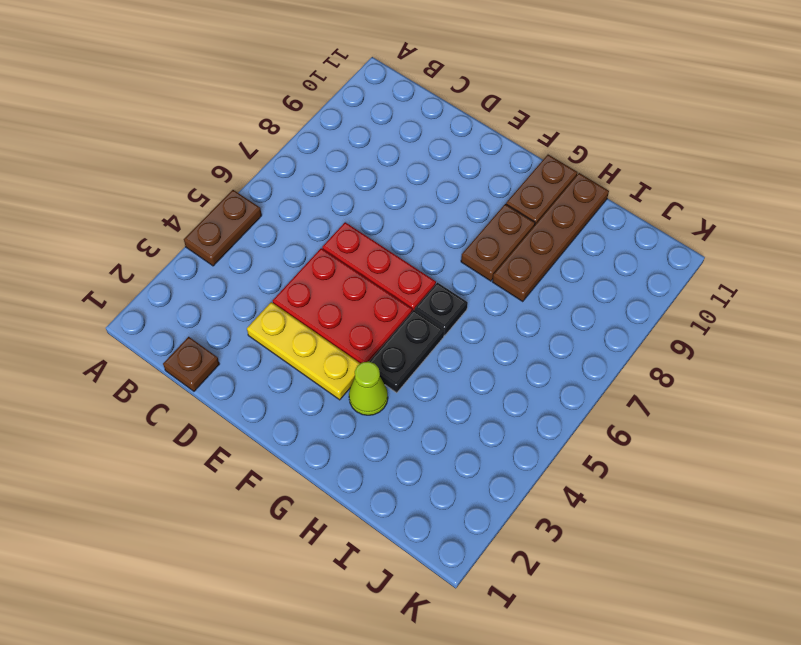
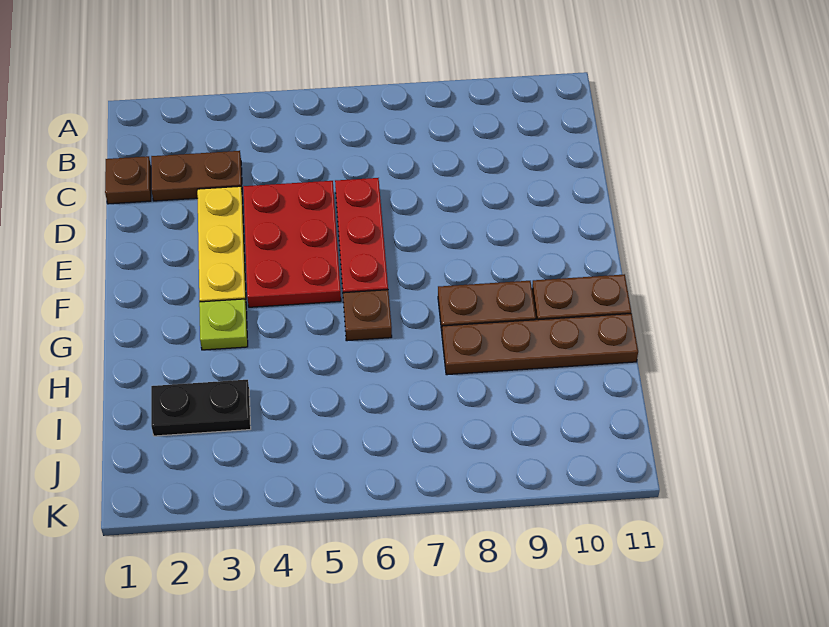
brown plate A4:A5 level 1 -> brown plate C2:C3 level 1
lime cone G3 level 1 -> lime plate G3 level 1
black plate G4:G5 level 1 -> black plate I2:I3 level 1
black plate G6 level 1 -> brown plate G6 level 1

